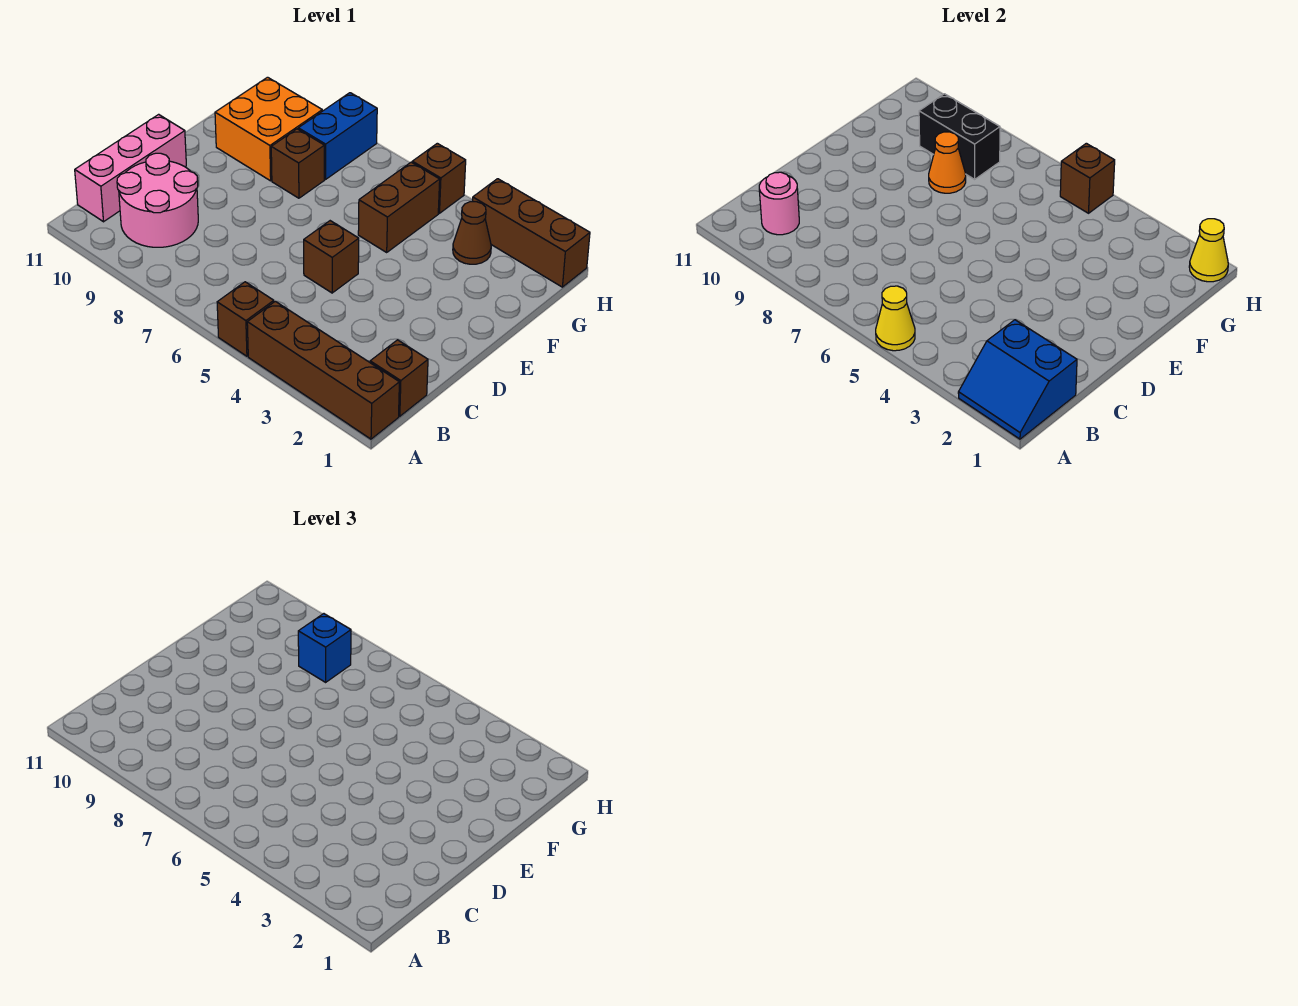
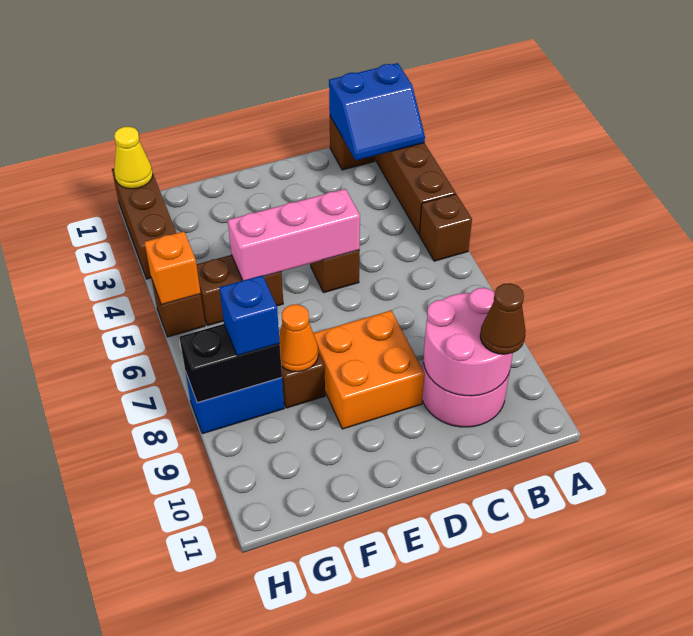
blue slope A1:B2 level 2 top B -> blue slope A1:B2 level 2 top 1
yellow cone A5 level 2 -> none
pink round brick B10 level 2 -> pink round brick B9:C10 level 2
pink brick B11:D11 level 1 -> pink brick D5:F5 level 2
orange brick F9:G10 level 1 -> orange brick D8:E9 level 1
brown cone G3 level 1 -> brown cone B10 level 3
black brick G8:G9 level 2 -> black brick G8:H8 level 2
brown brick H5 level 2 -> orange brick H5 level 2

